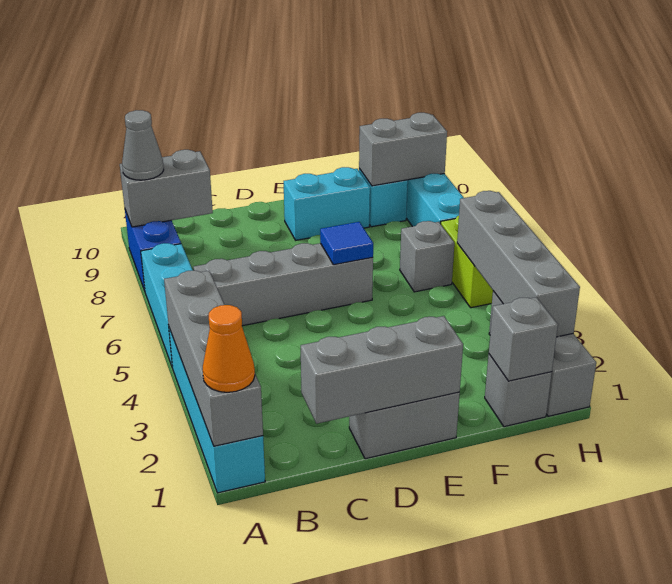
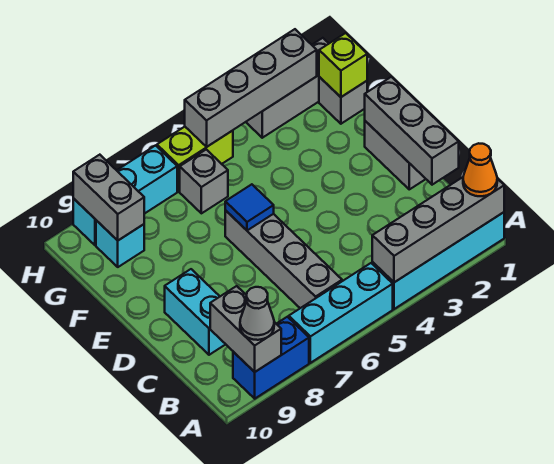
cyan brick E9:F9 level 1 -> cyan brick C9:D9 level 1
grey brick G1 level 2 -> lime brick G1 level 2

